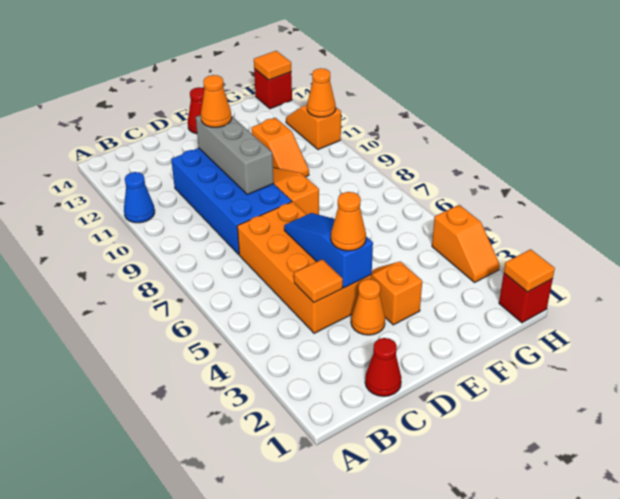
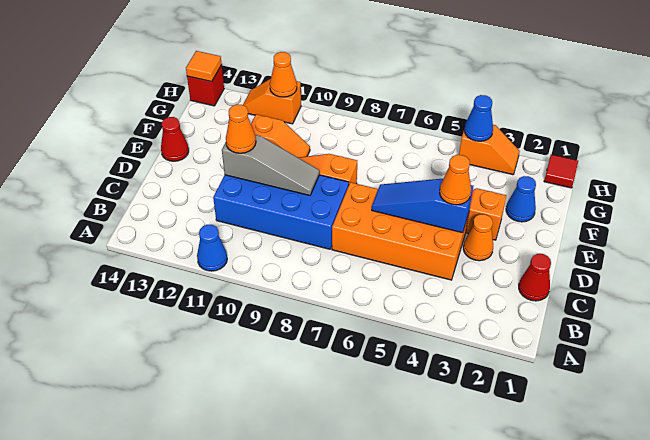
orange tile C4 level 2 -> none
grey brick D9:D11 level 2 -> grey slope D9:D11 level 2 top 11
none -> blue cone F2 level 1
red brick H1 level 1 -> red tile H1 level 1
orange tile H1 level 2 -> none
none -> blue cone H4 level 2

